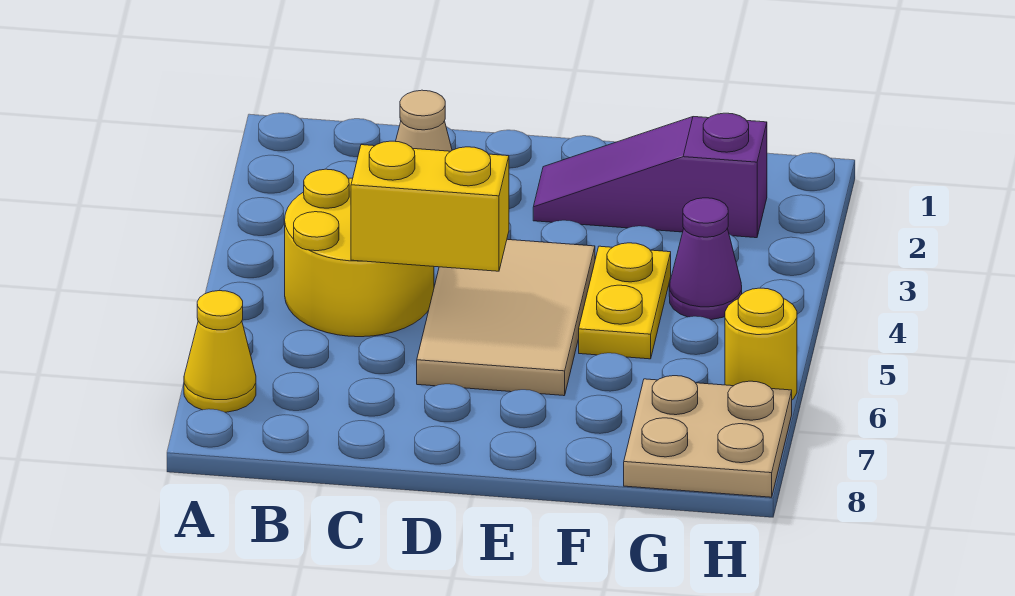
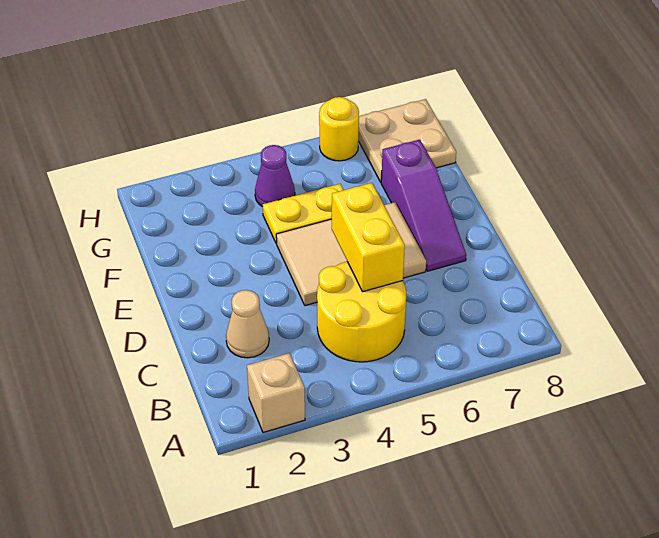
none -> tan brick A2 level 1
yellow cone A7 level 1 -> none
purple slope E2:G2 level 1 top G -> purple slope D7:F7 level 1 top F

